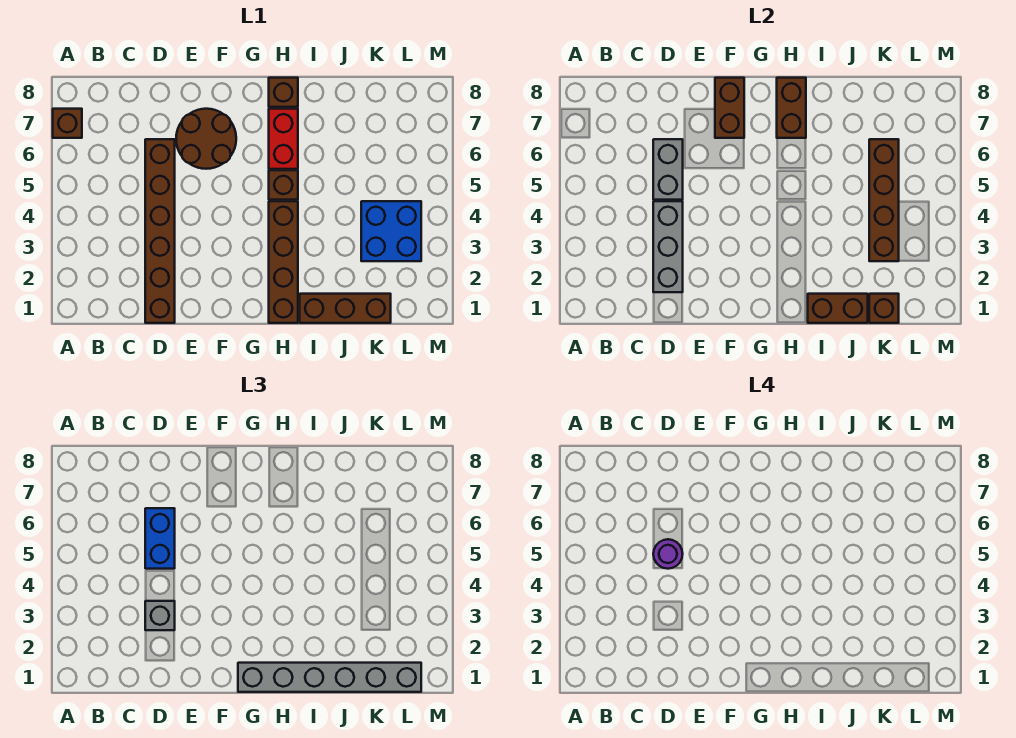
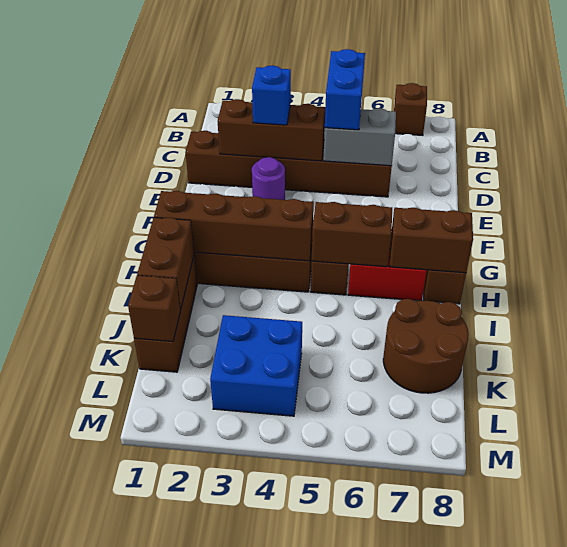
grey brick D2:D4 level 2 -> brown brick D2:D4 level 2
grey brick D3 level 3 -> blue brick D3 level 3
blue brick D5:D6 level 3 -> blue brick C5:D5 level 3
purple round brick D5 level 4 -> purple round brick E3 level 1
brown round brick E6:F7 level 1 -> brown round brick J7:K8 level 1
brown brick F7:F8 level 2 -> brown brick H5:H6 level 2
grey brick G1:L1 level 3 -> none
brown brick K3:K6 level 2 -> brown brick H1:H4 level 2

